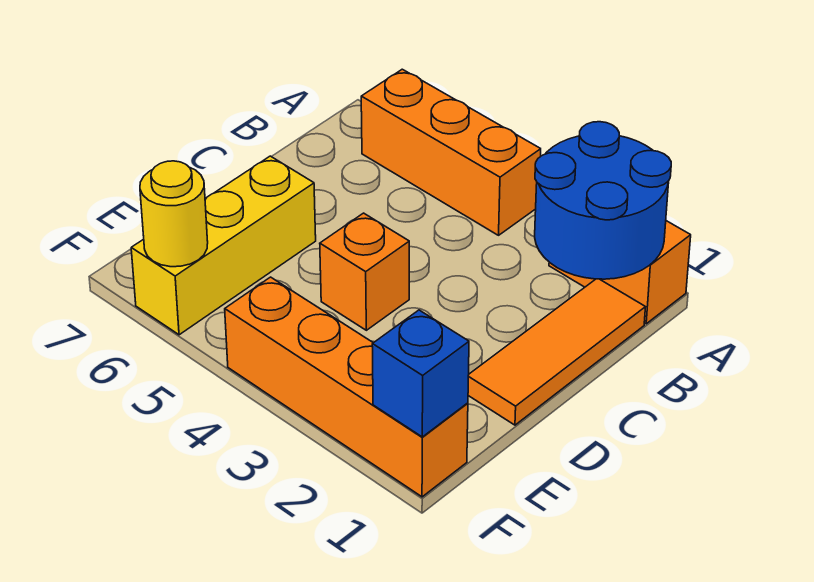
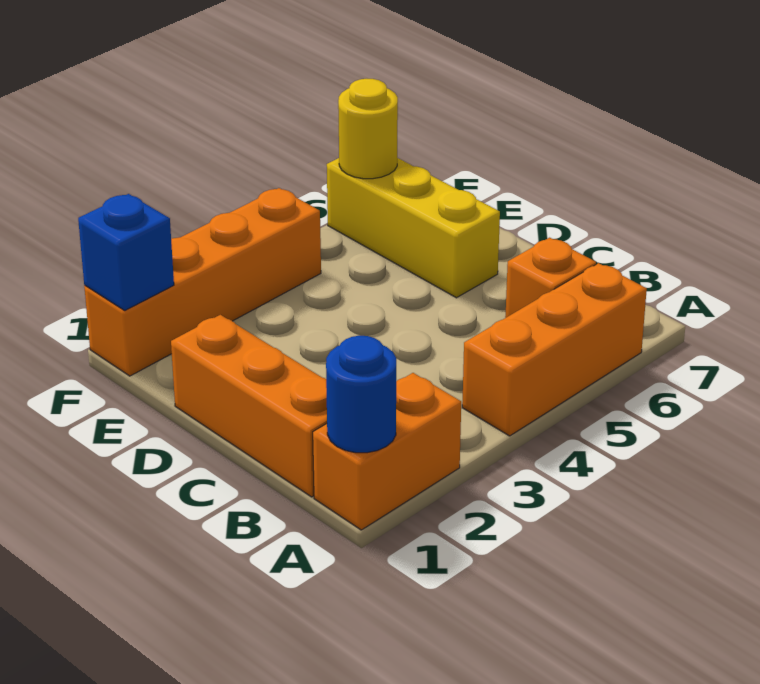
blue round brick A1:B2 level 2 -> blue round brick A1 level 2
orange tile B1:D1 level 1 -> orange brick B1:D1 level 1
orange brick D4 level 1 -> orange brick B6 level 1

